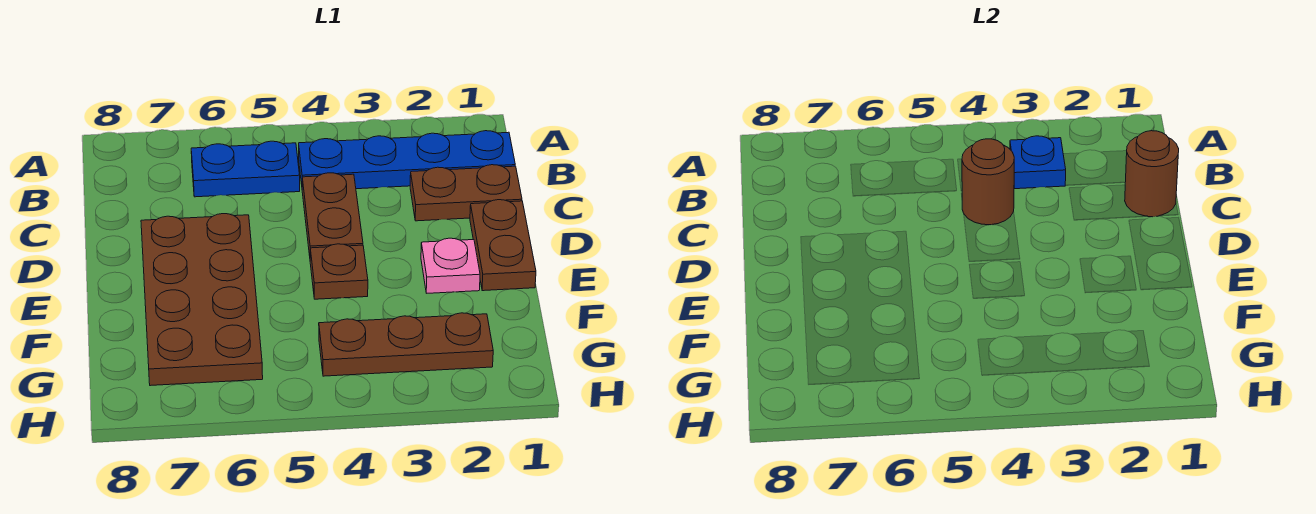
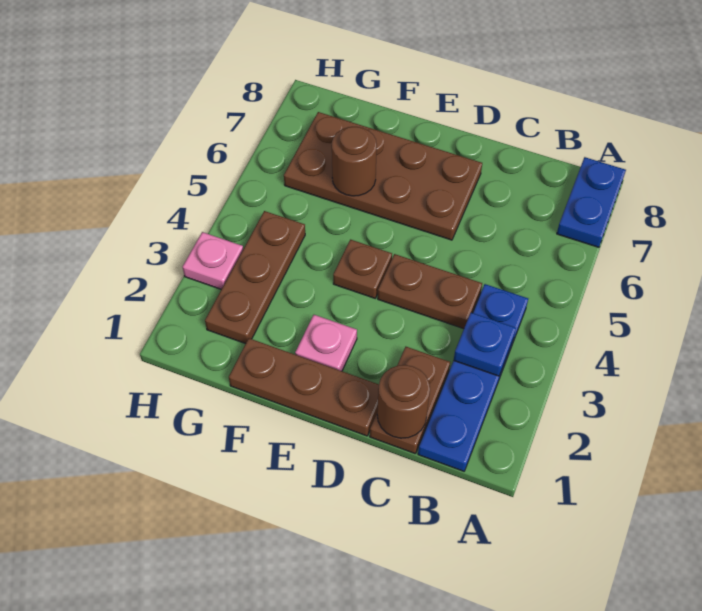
blue plate B5:B6 level 1 -> blue plate A7:A8 level 1
brown round brick C4 level 2 -> brown round brick F6 level 2
brown plate D1:E1 level 1 -> brown plate D1:F1 level 1
none -> pink plate H3 level 1

